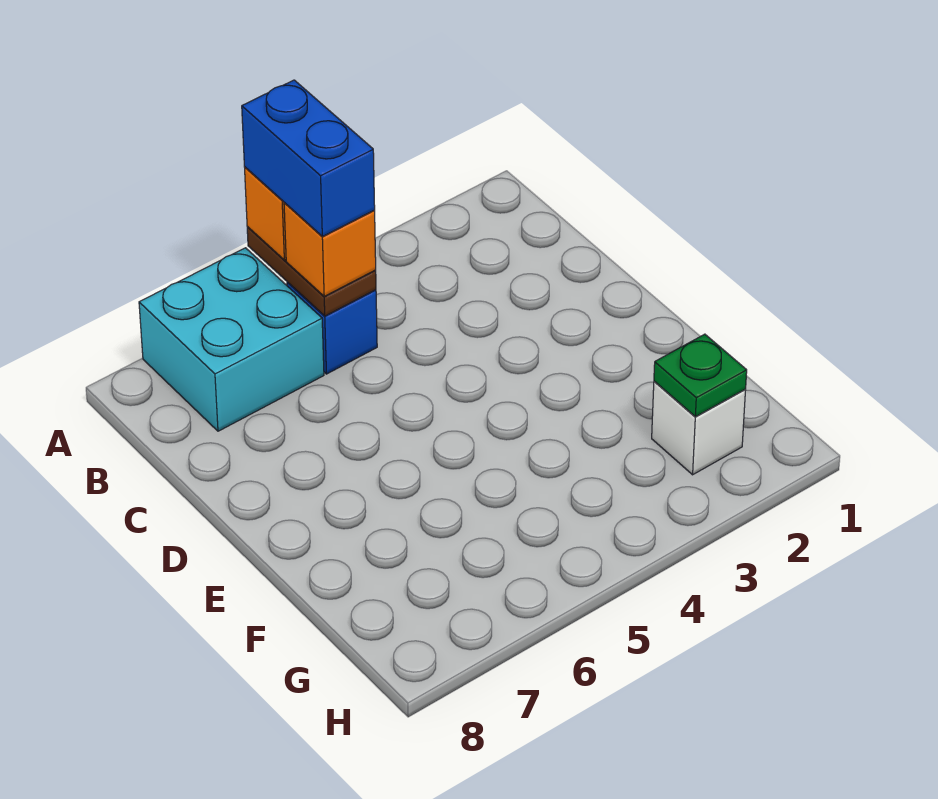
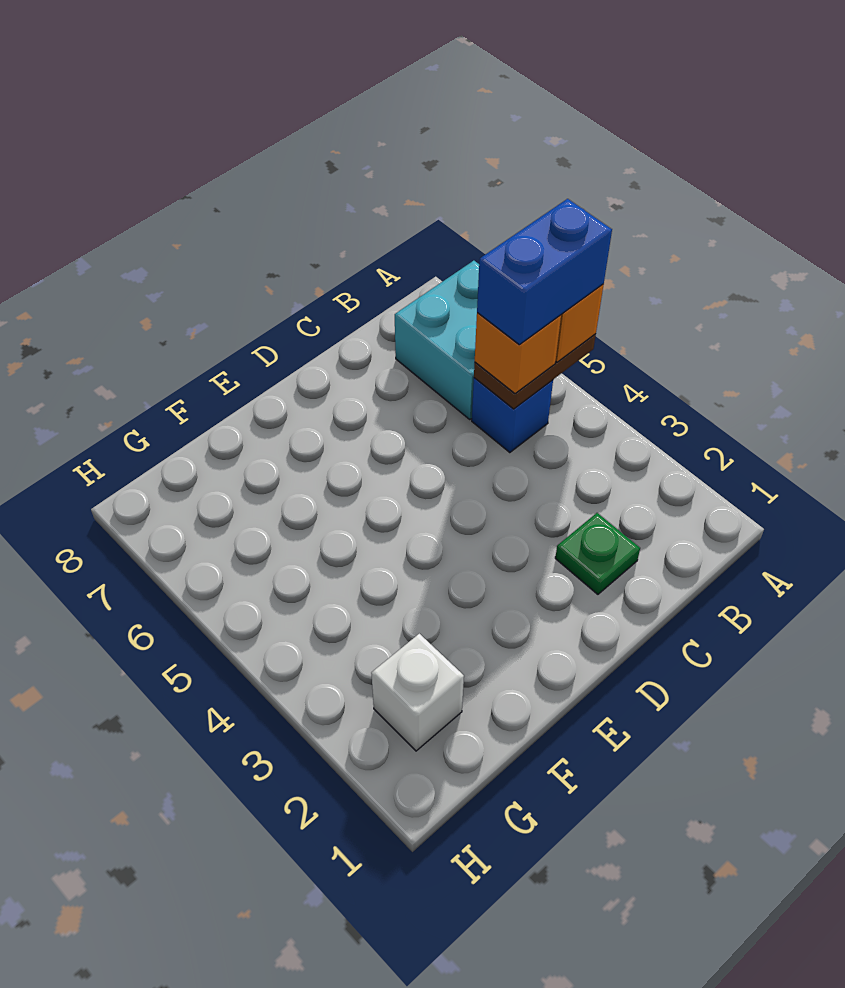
green plate G2 level 2 -> green plate C2 level 1

